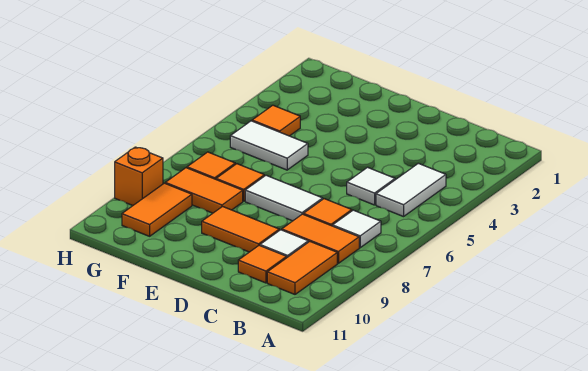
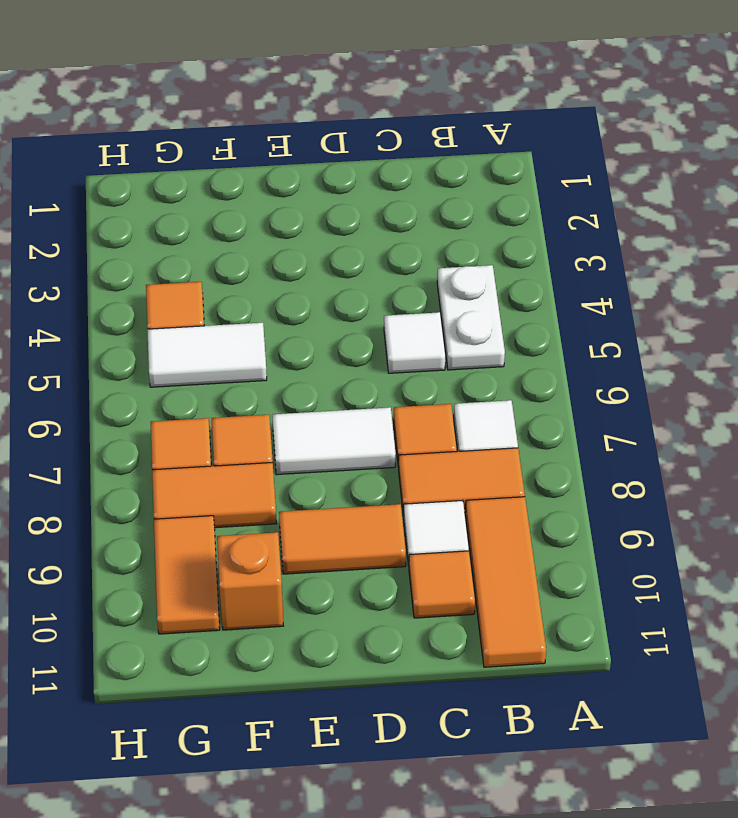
white tile B4:B5 level 1 -> white plate B4:B5 level 1
orange tile B9:B10 level 1 -> orange tile B9:B11 level 1
orange brick H9 level 1 -> orange brick F10 level 1

